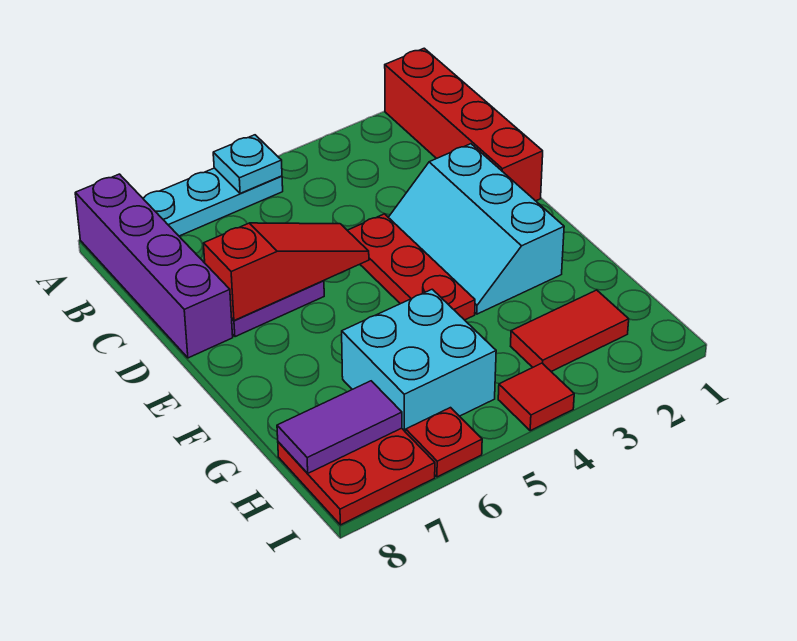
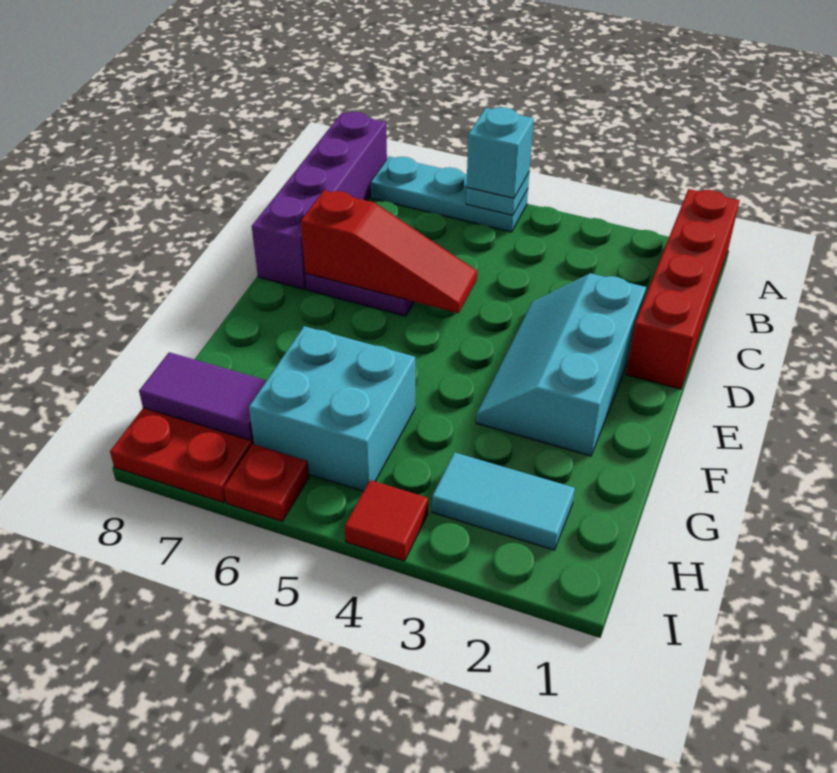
none -> cyan brick A5 level 3
red plate D4:F4 level 1 -> none
red tile H2:H3 level 1 -> cyan tile H2:H3 level 1

